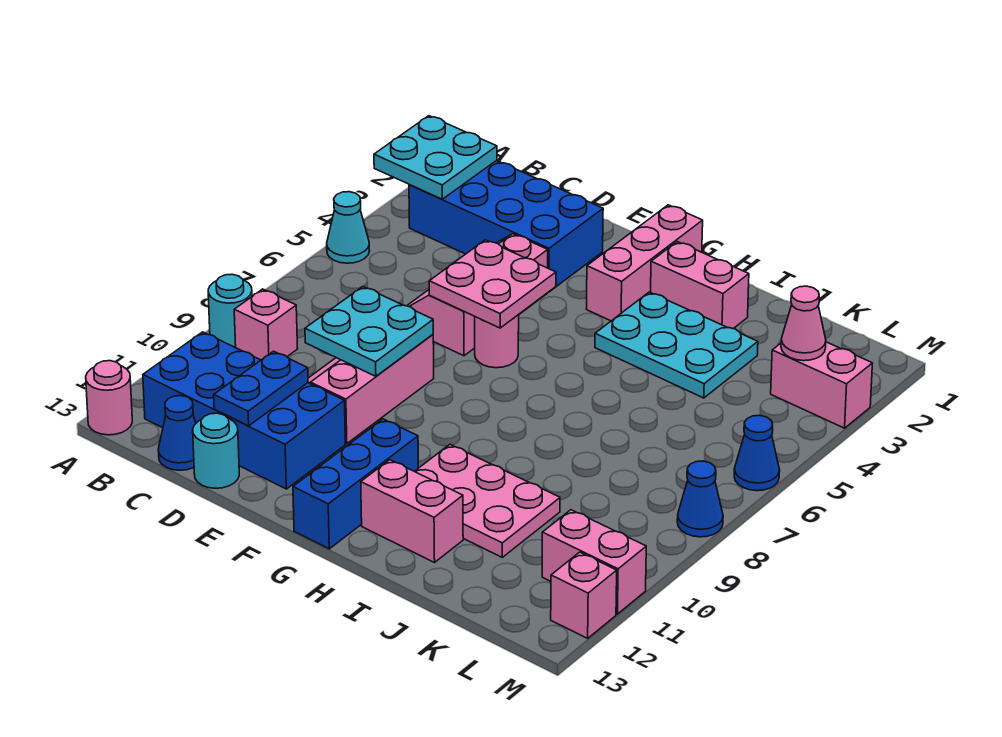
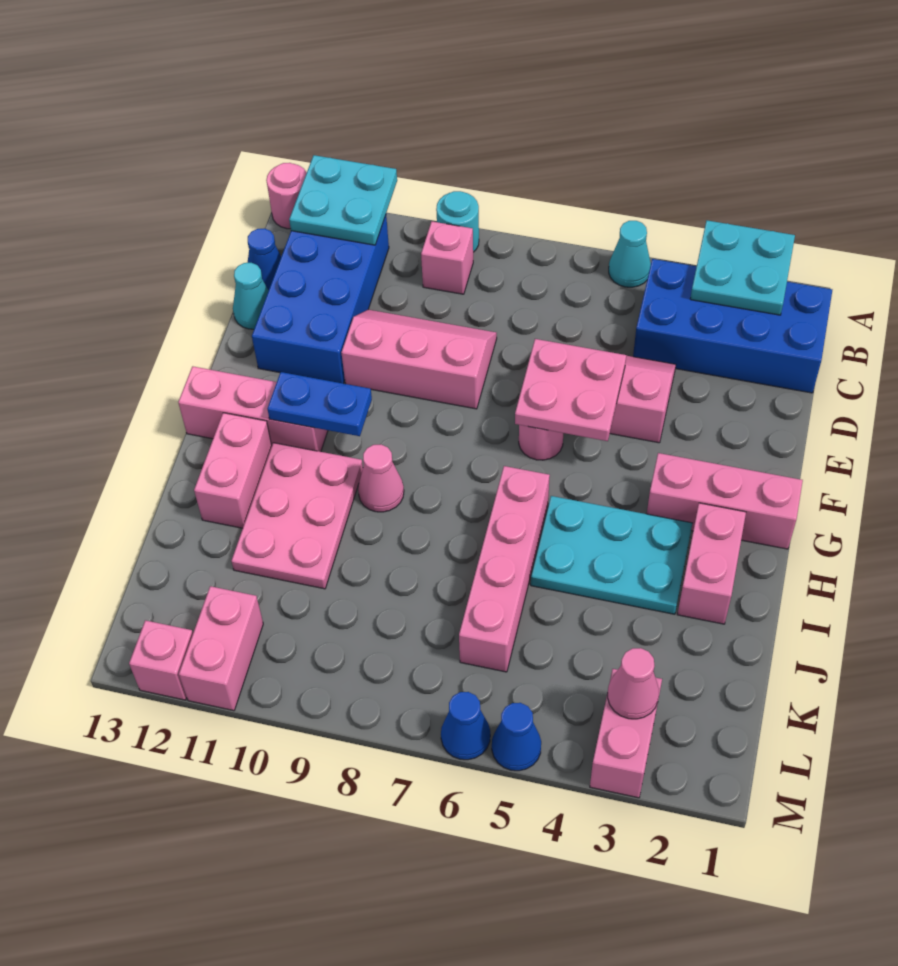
blue brick B2:E3 level 1 -> blue brick B1:C4 level 1
cyan plate D8:E9 level 2 -> cyan plate A11:B12 level 2
blue plate D11:D12 level 2 -> blue plate G10:G11 level 2
cyan round brick D13 level 1 -> cyan cone D13 level 1
blue brick G11:G13 level 1 -> pink brick G11:G13 level 1
cyan plate H3:J4 level 1 -> cyan plate H3:I5 level 1
none -> pink brick H6:K6 level 1
none -> pink cone H9 level 1
blue cone M8 level 1 -> blue cone M5 level 1

